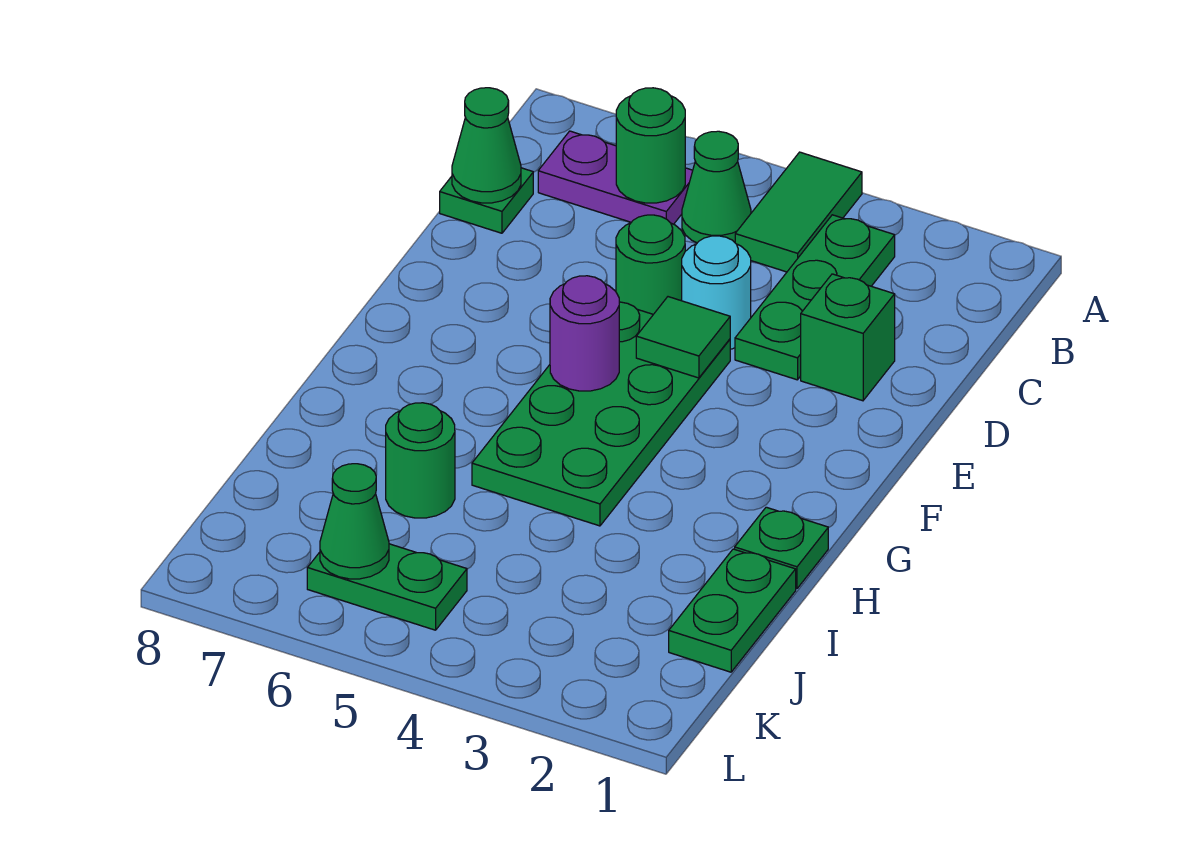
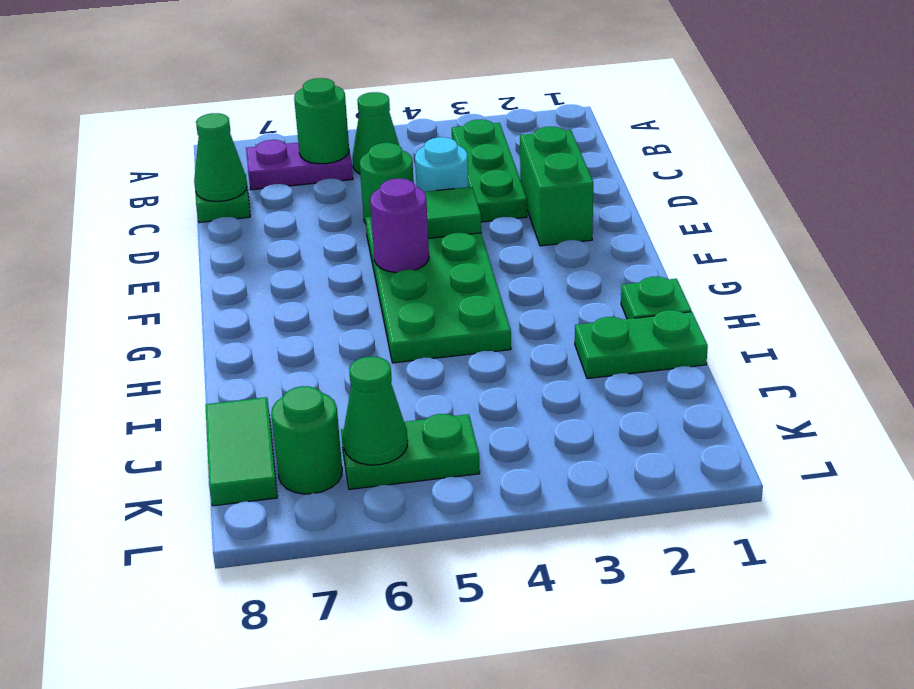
green tile A4:B4 level 1 -> green tile J8:K8 level 1
green brick D2 level 1 -> green brick D2:E2 level 1
green plate I1:J1 level 1 -> green plate I1:I2 level 1
green round brick I6 level 1 -> green round brick K7 level 1

